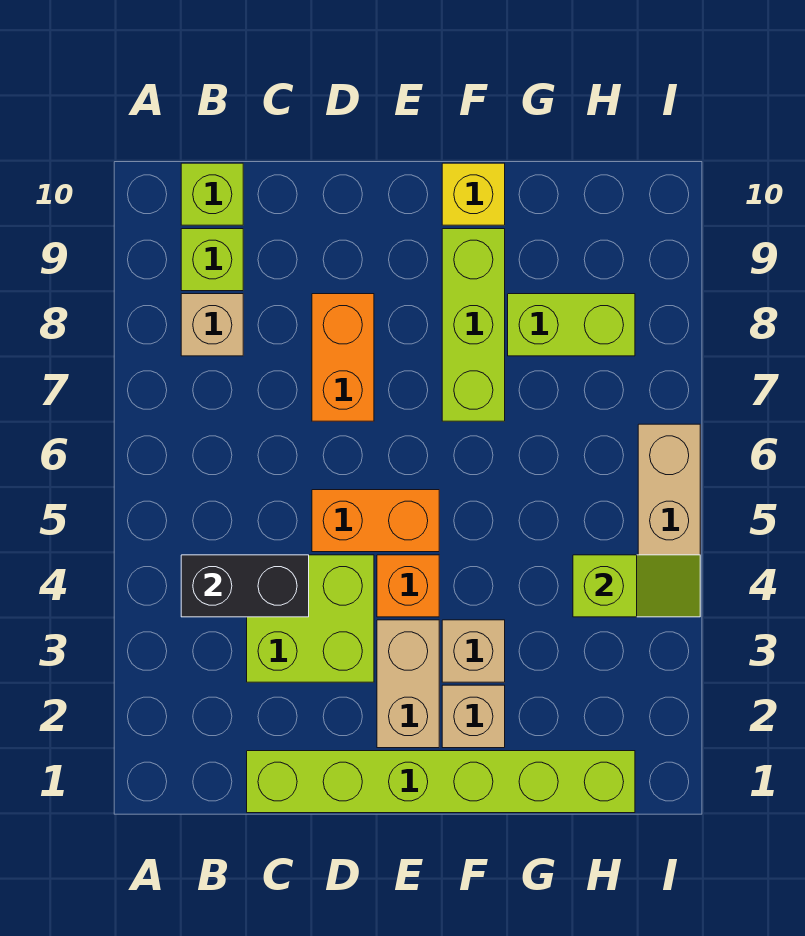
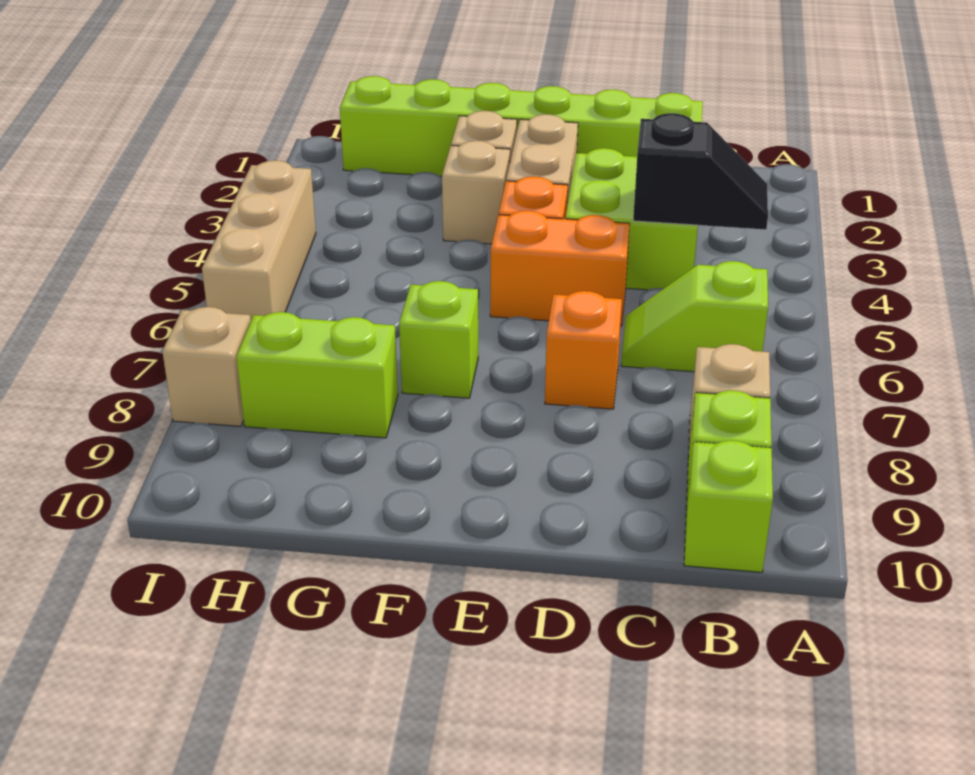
black brick B4:C4 level 2 -> black slope B4:C4 level 2 top C
orange brick D7:D8 level 1 -> orange brick D7 level 1
lime brick F7:F9 level 1 -> lime brick F7 level 1
yellow brick F10 level 1 -> none
lime slope H4:I4 level 2 top H -> lime slope B6:C6 level 1 top B
none -> tan brick I8 level 1

